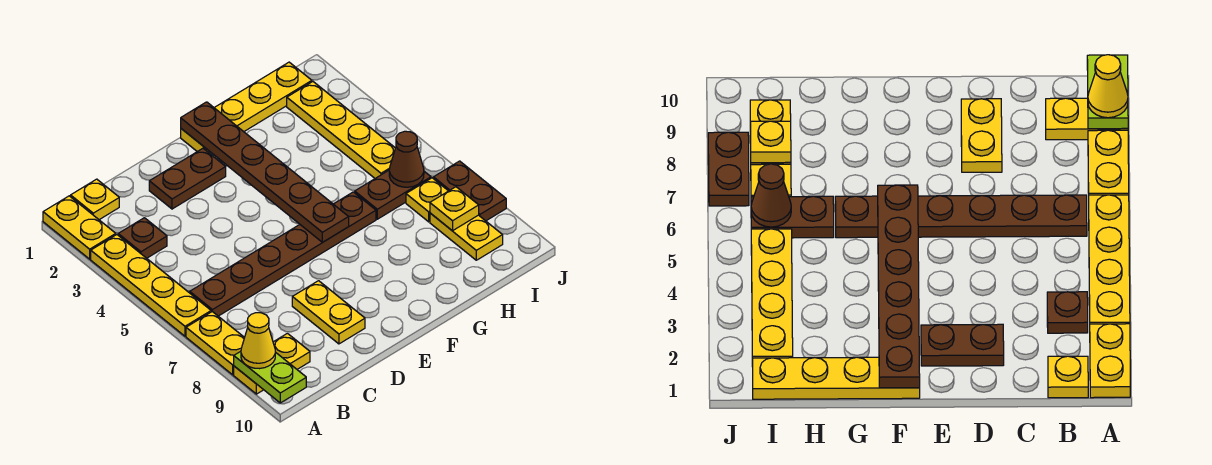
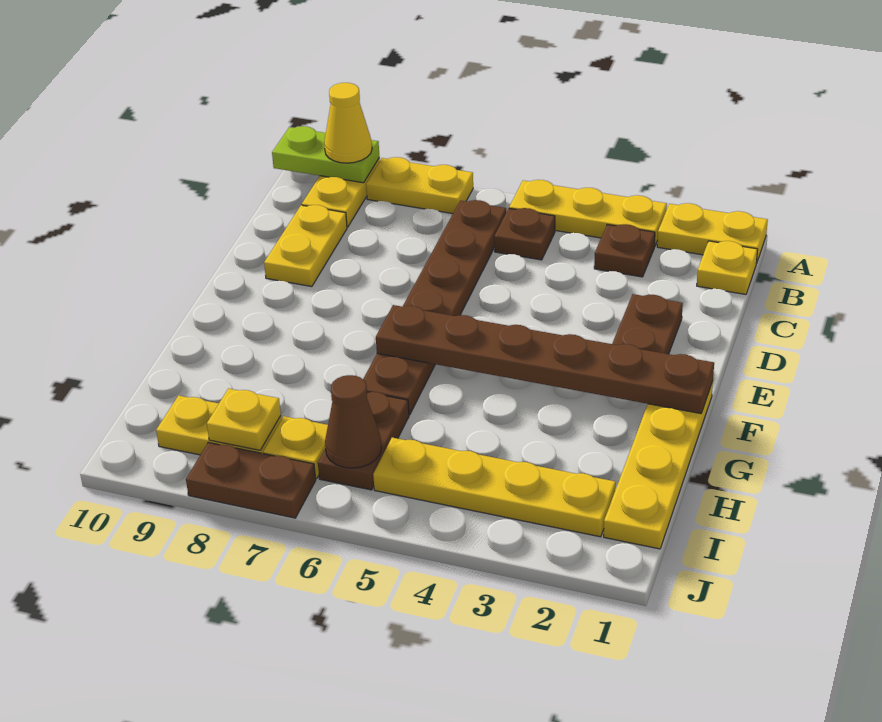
yellow plate A3:A6 level 1 -> yellow plate A3:A5 level 1
none -> brown plate B5 level 1
yellow plate D8:D9 level 1 -> yellow plate C9:D9 level 1

